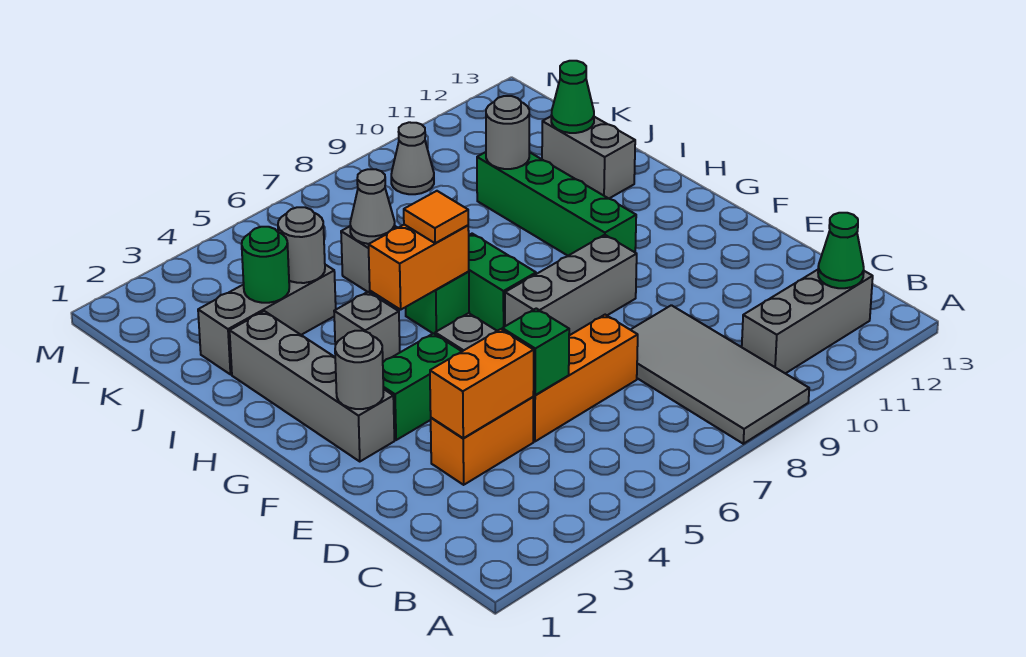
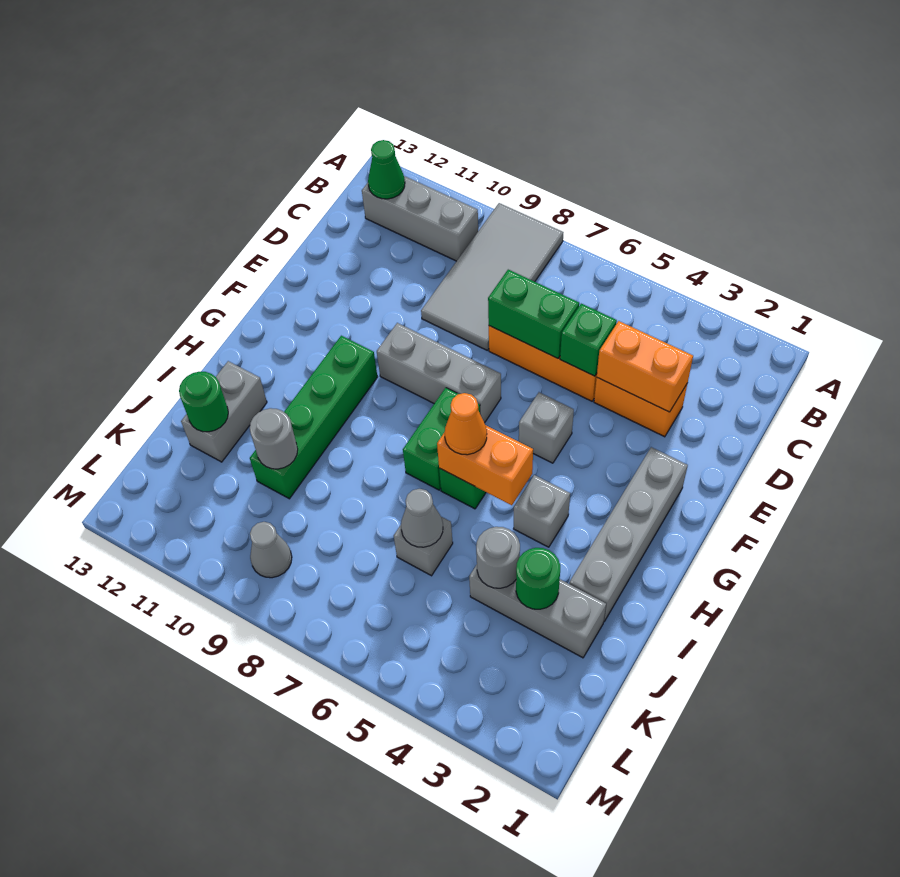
grey round brick F2 level 2 -> none
green brick F3:F4 level 1 -> green brick D6:D7 level 2
orange tile H6 level 3 -> orange cone H6 level 3
green cone J12 level 2 -> green round brick J12 level 2

